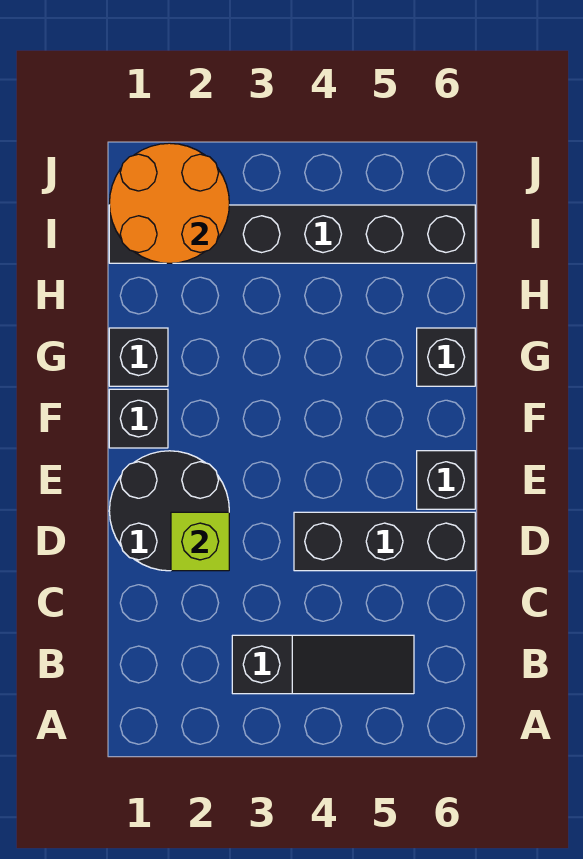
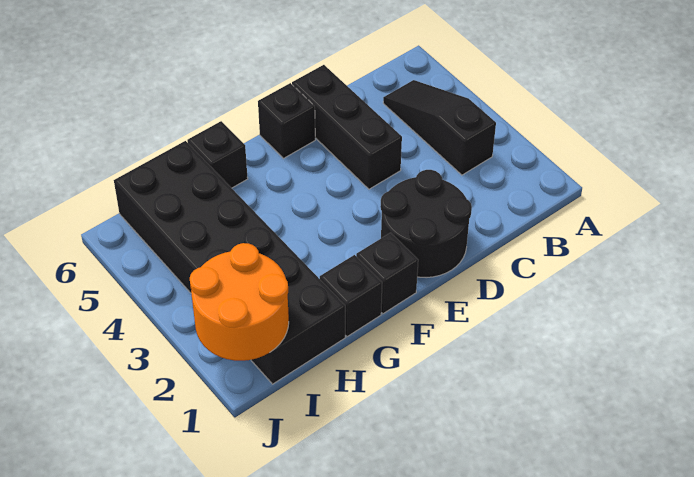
lime brick D2 level 2 -> none
black brick I1:I6 level 1 -> black brick H1:I6 level 1

